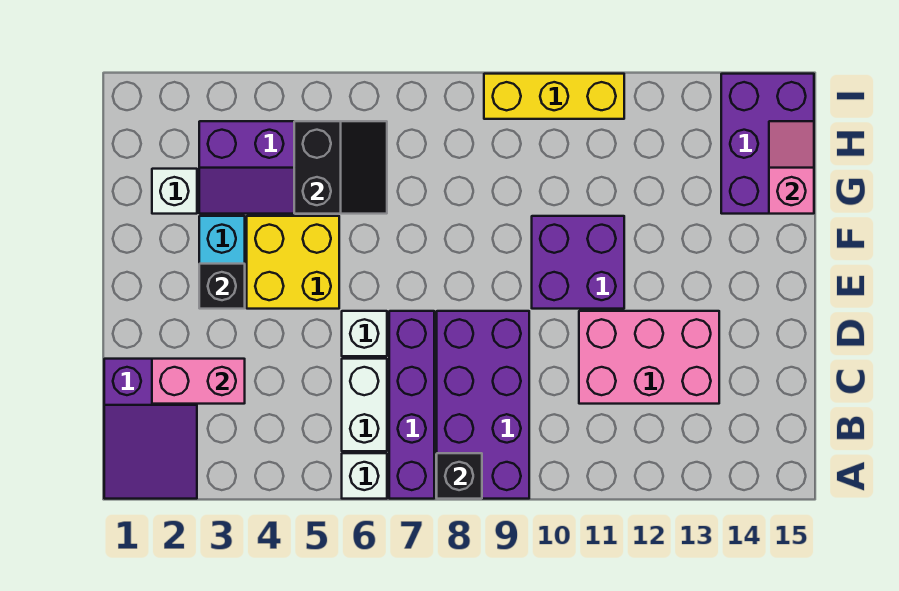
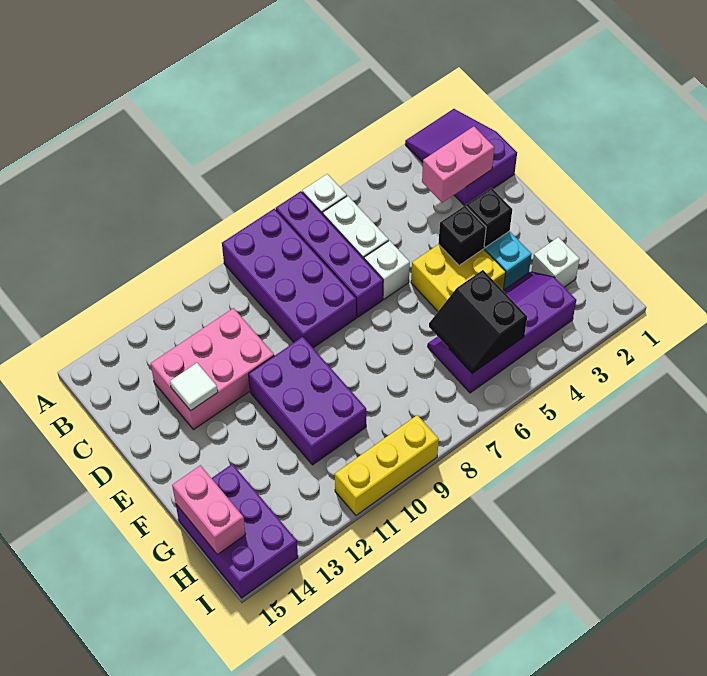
black brick A8 level 2 -> black brick E4 level 2
none -> white tile D13 level 2
purple brick E10:F11 level 1 -> purple brick E10:G11 level 1
pink slope G15:H15 level 2 top G -> pink brick G15:H15 level 2

